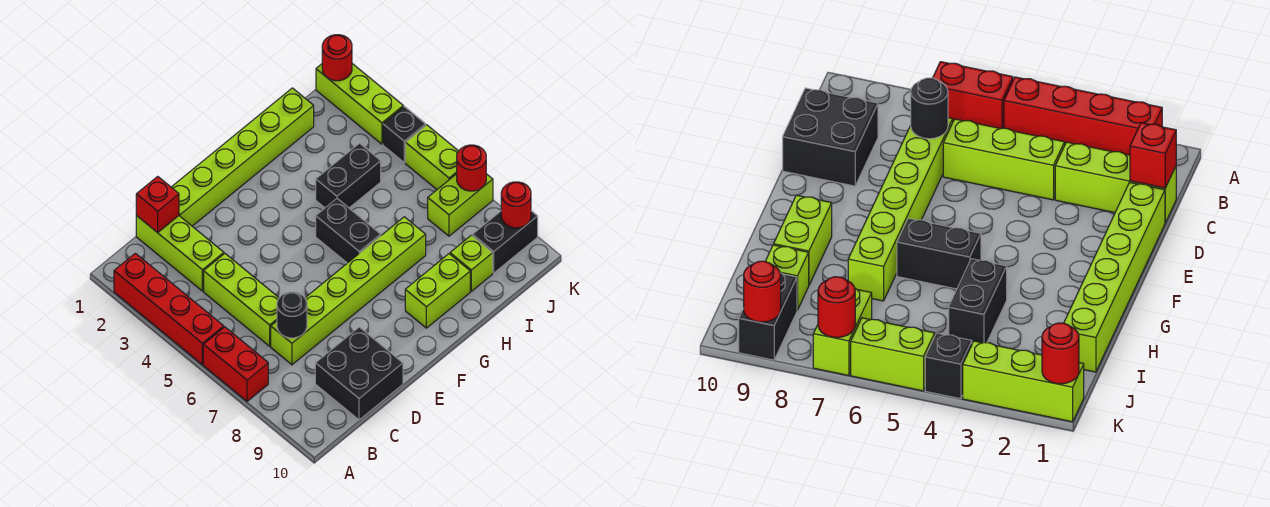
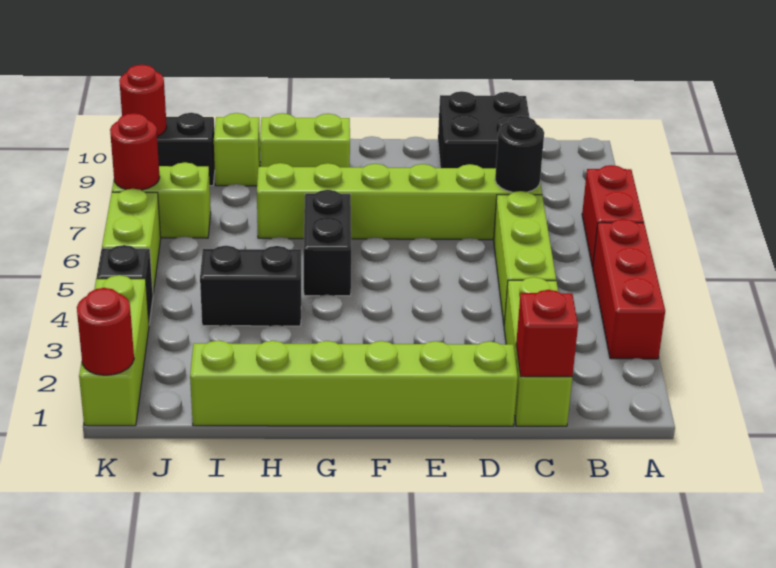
red brick A2:A5 level 1 -> red brick A3:A5 level 1

